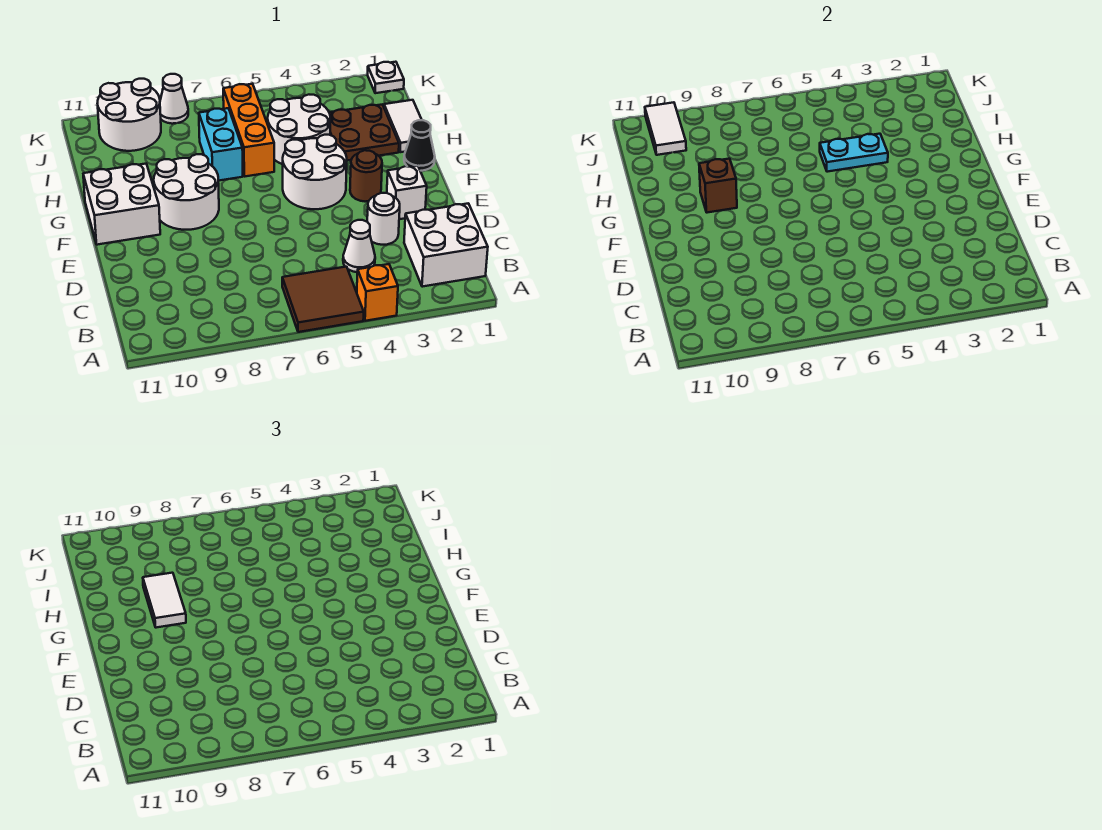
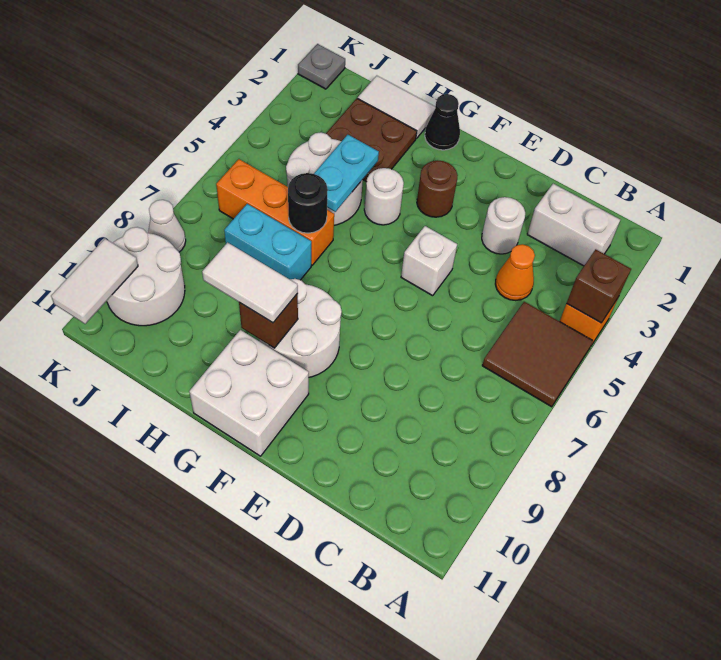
none -> brown brick A4 level 2
white brick B1:C2 level 1 -> white brick B2:C2 level 1
white cone C4 level 1 -> orange cone C4 level 1
white brick E2 level 1 -> white brick E5 level 1
white round brick F4:G5 level 1 -> white round brick G4 level 1
none -> black round brick H6 level 2
white tile J10:K10 level 2 -> white tile K10:K11 level 2
white plate K1 level 1 -> grey plate K1 level 1

